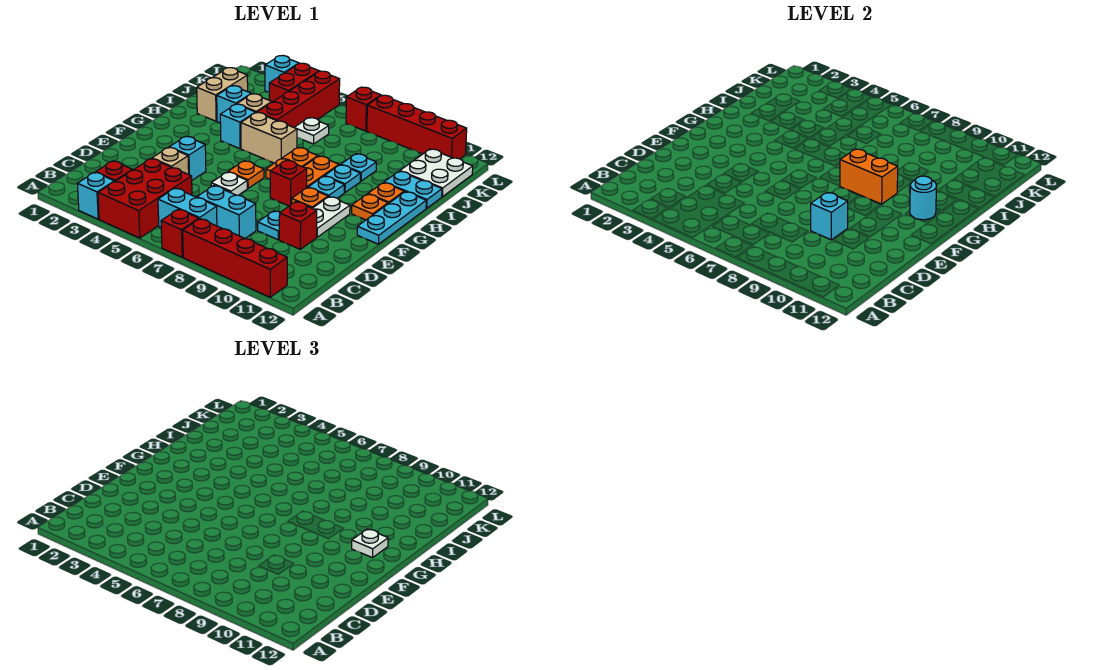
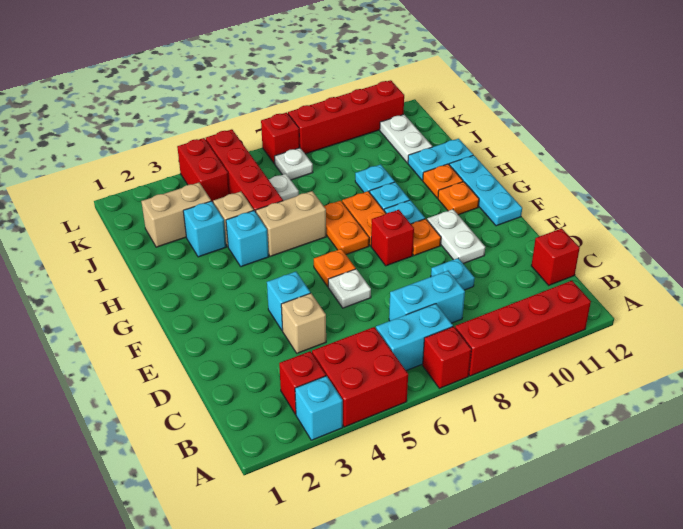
red brick A4:C5 level 1 -> red brick A4:B5 level 1
cyan brick D9 level 2 -> none
red brick D10 level 1 -> red brick C12 level 1
orange brick G8:G9 level 2 -> none
cyan round brick G11 level 2 -> none
white plate G11 level 3 -> white plate K7 level 1
tan brick I2:J2 level 1 -> tan brick J2:J3 level 1
white plate J11:K12 level 1 -> white plate J11:K11 level 1
cyan brick L3 level 1 -> none

